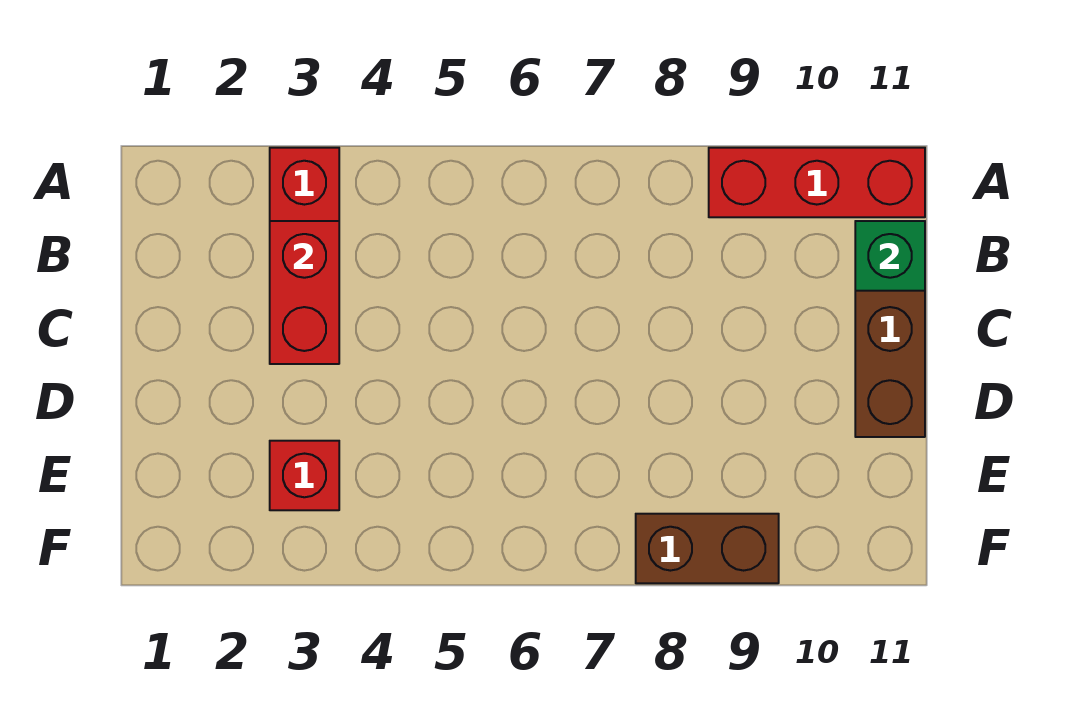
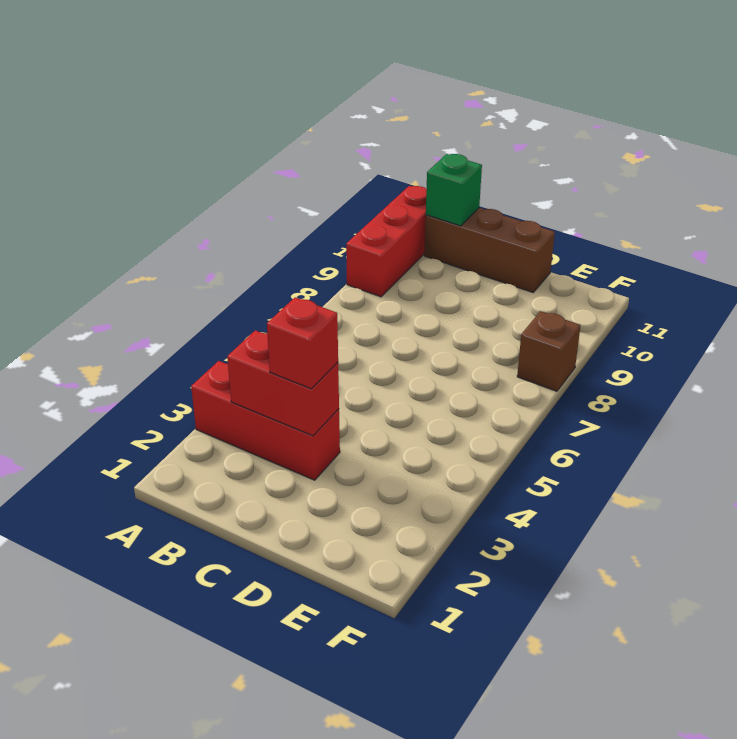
red brick E3 level 1 -> red brick C3 level 3
brown brick F8:F9 level 1 -> brown brick F8 level 1

